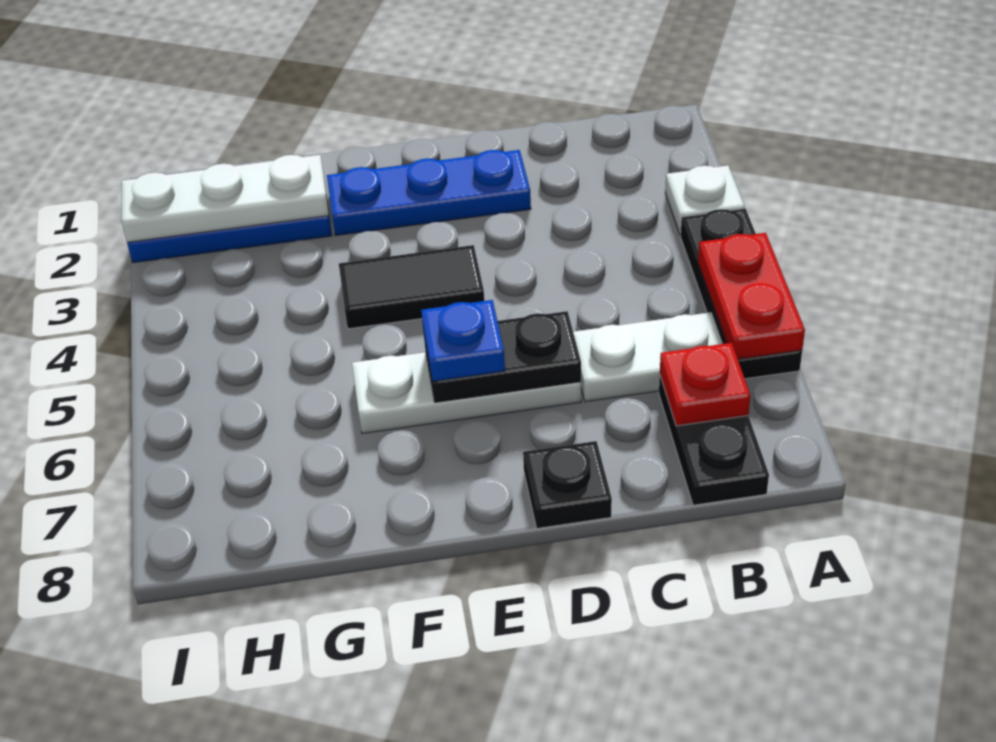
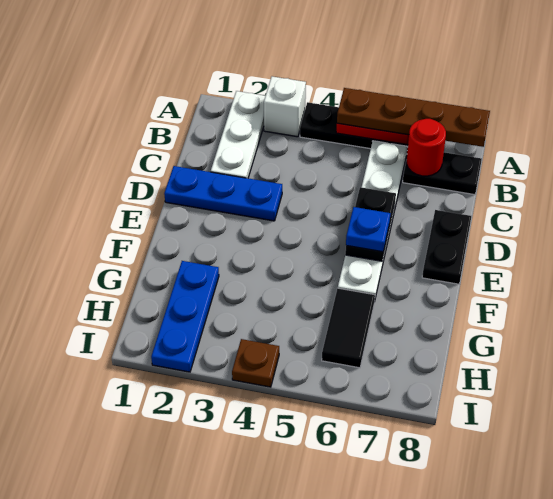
white plate A3 level 1 -> white brick A3 level 1
none -> brown plate A5:A8 level 3
red plate B7 level 2 -> red round brick B7 level 2
blue plate D2:F2 level 1 -> blue plate D1:D3 level 1
black plate D8 level 1 -> black plate D8:E8 level 1
black tile E4:F4 level 1 -> black tile G6:H6 level 1
white plate G2:I2 level 2 -> white plate A2:C2 level 1
none -> brown plate I4 level 1

